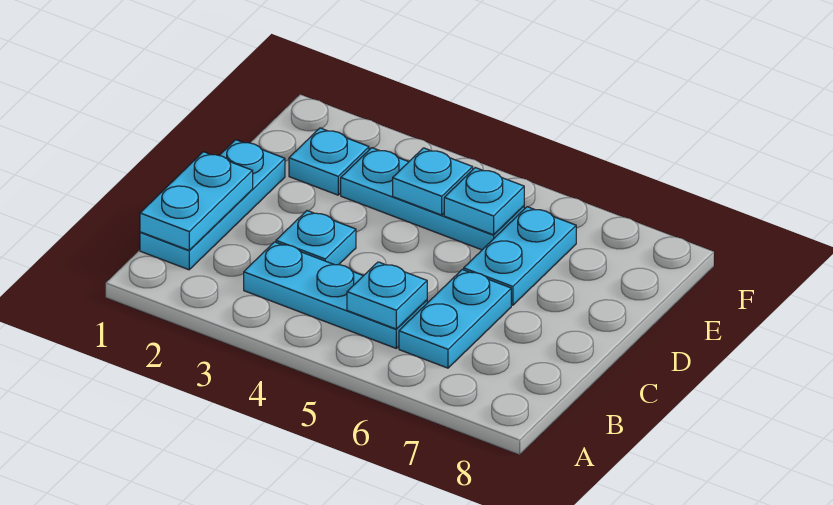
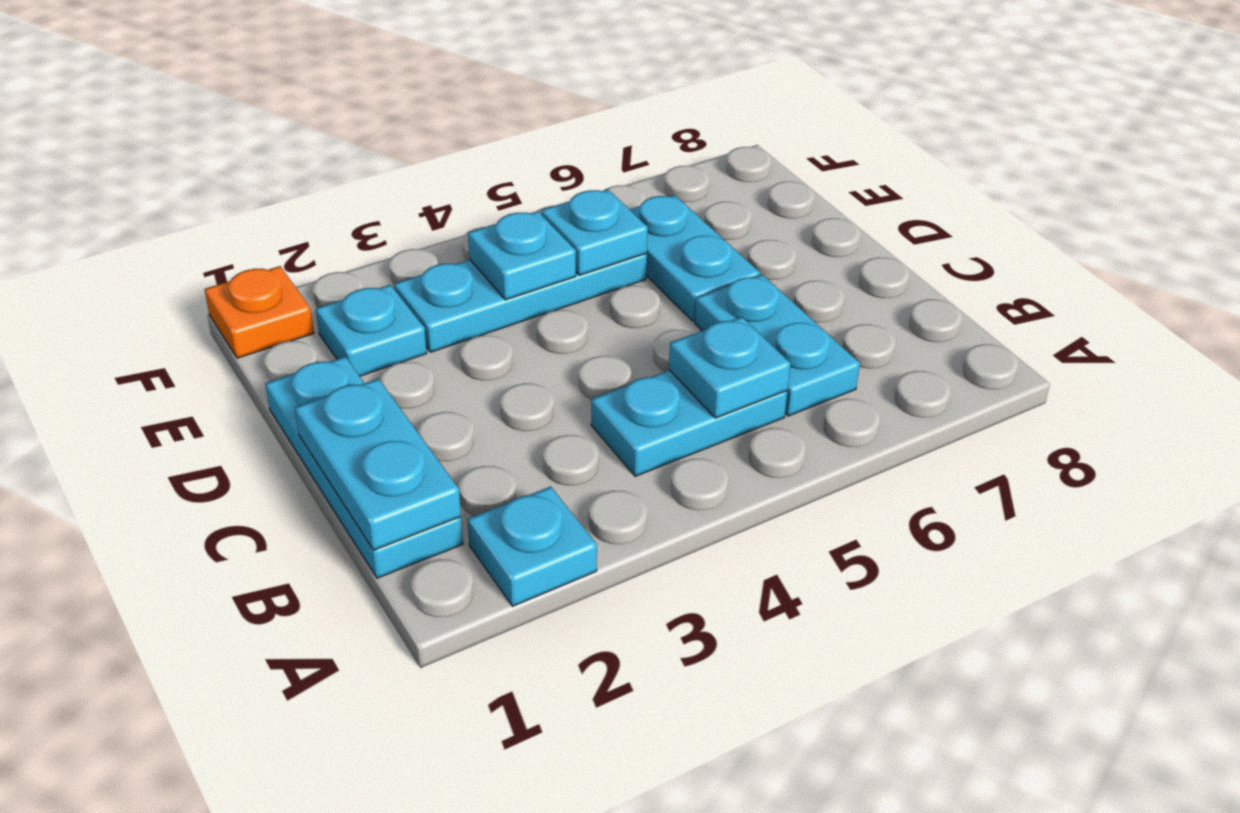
cyan plate B3:B5 level 1 -> cyan plate B4:B5 level 1
cyan plate C3 level 1 -> cyan plate A2 level 1
none -> orange plate F1 level 1

